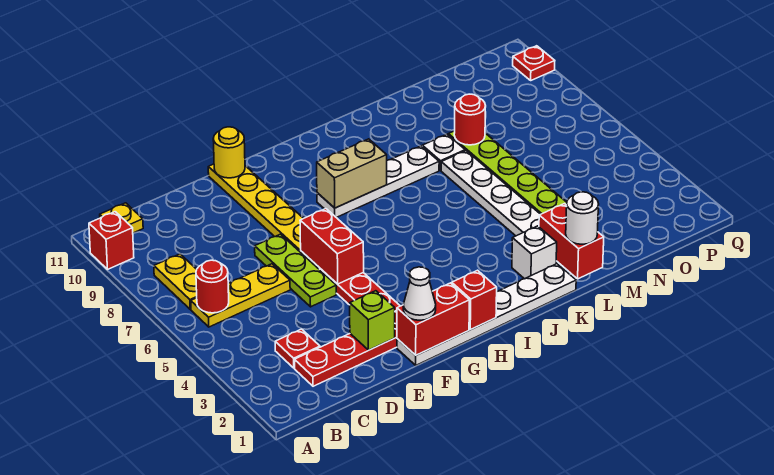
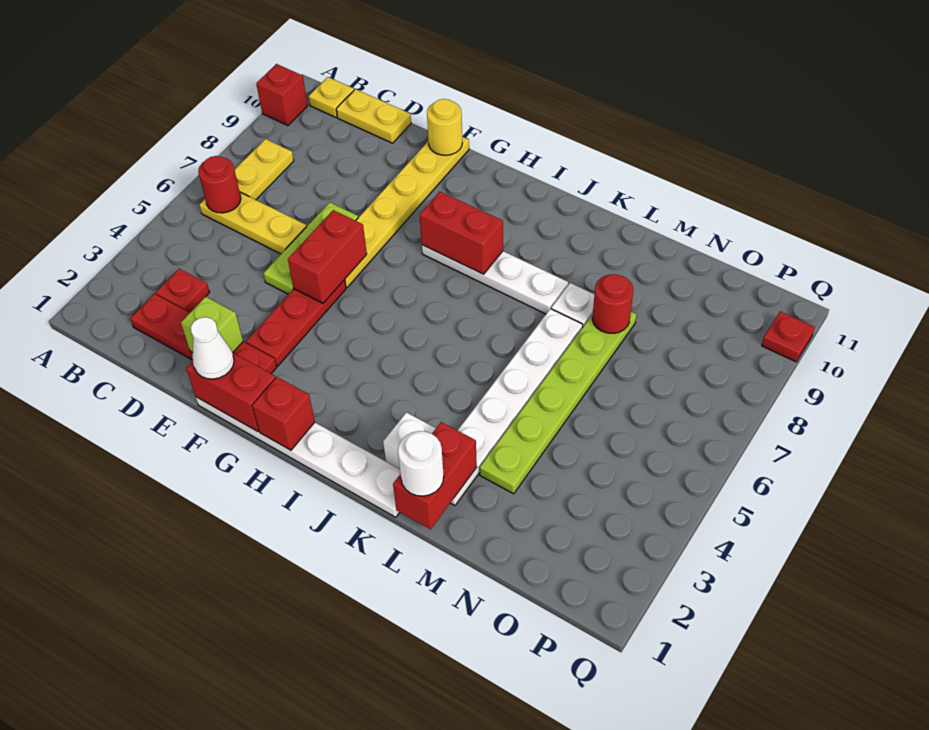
none -> yellow plate C11:D11 level 1
tan brick H8:I8 level 2 -> red brick H8:I8 level 2

